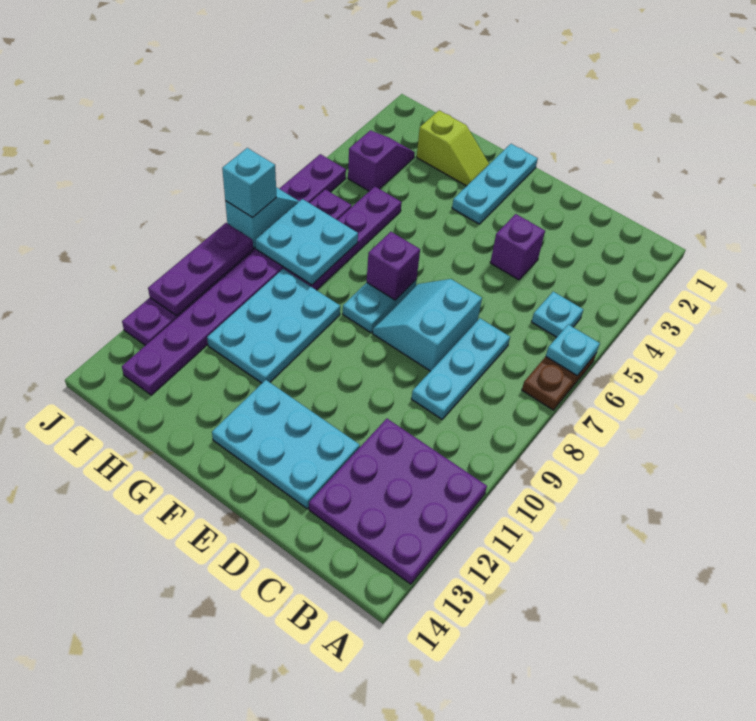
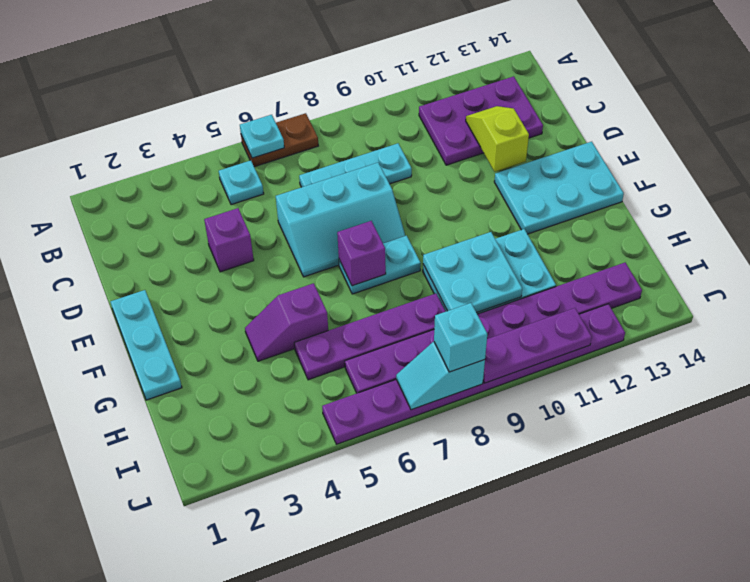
purple plate A11:C13 level 1 -> purple plate B11:C13 level 1
cyan slope D7:E8 level 1 top D -> cyan slope D6:E8 level 1 top D
cyan plate D12:F13 level 1 -> cyan plate E12:F14 level 1
cyan plate F1:F3 level 1 -> cyan plate E1:G1 level 1
lime slope G2:H2 level 1 top H -> lime slope C12:D12 level 2 top D
cyan plate H7:I8 level 2 -> cyan plate G9:H10 level 2
purple slope I3:I4 level 1 top 4 -> purple slope G4:G5 level 1 top 5

